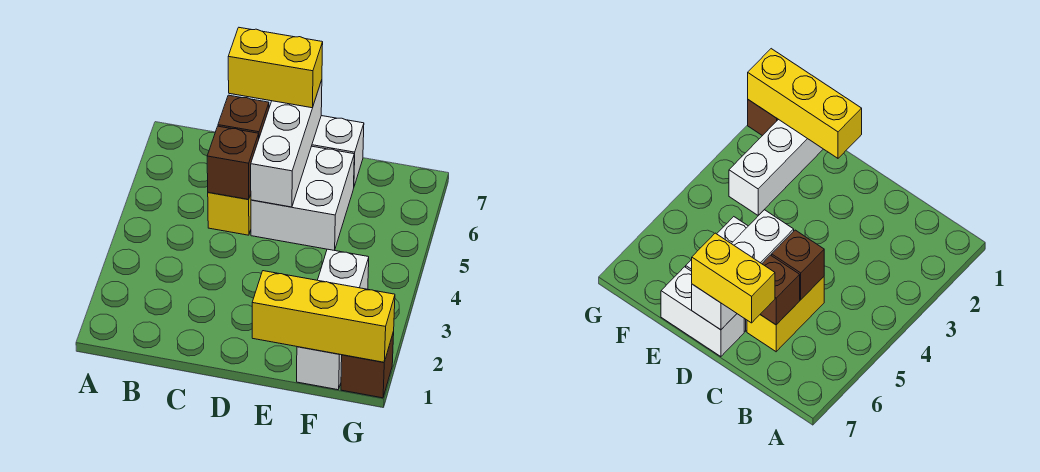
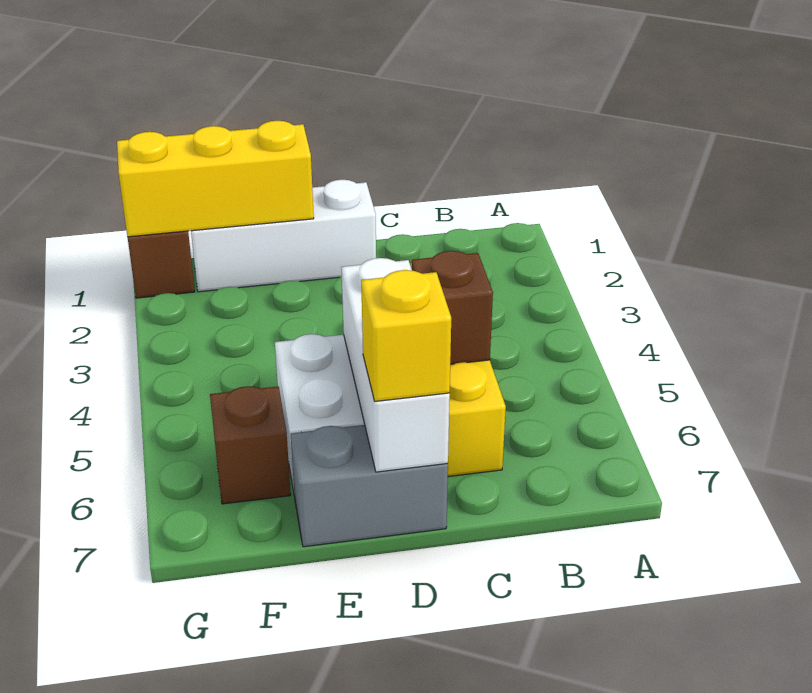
brown brick C6 level 2 -> brown brick F6 level 1
yellow brick C7:D7 level 3 -> yellow brick D7 level 3
white brick D7:E7 level 1 -> grey brick D7:E7 level 1
white brick F1:F3 level 1 -> white brick D1:F1 level 1

